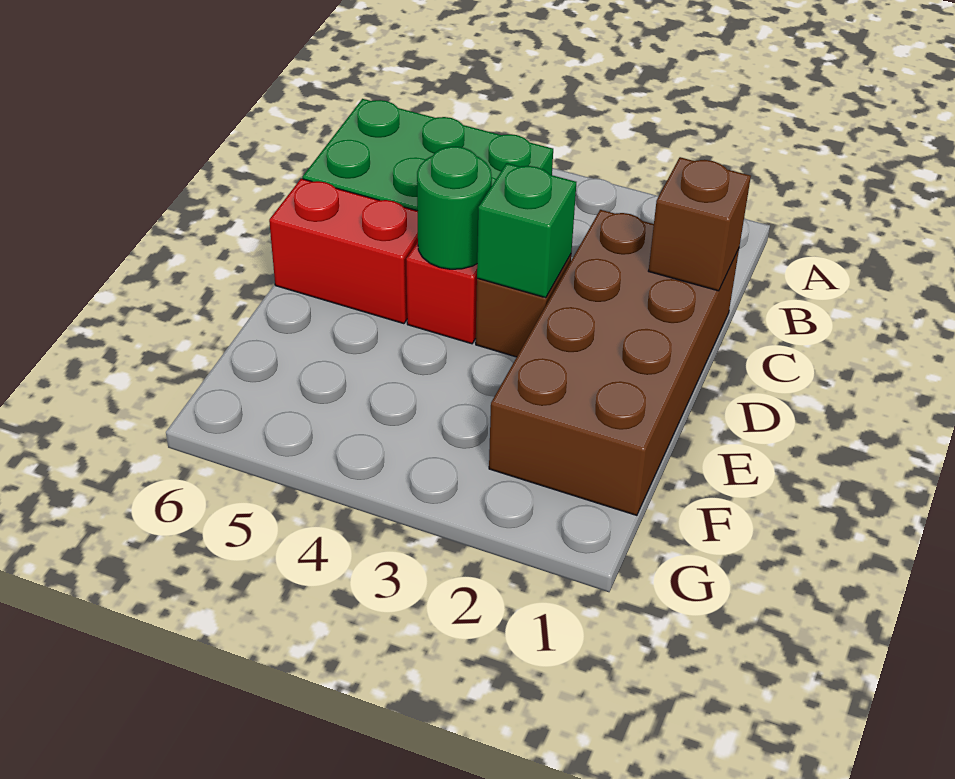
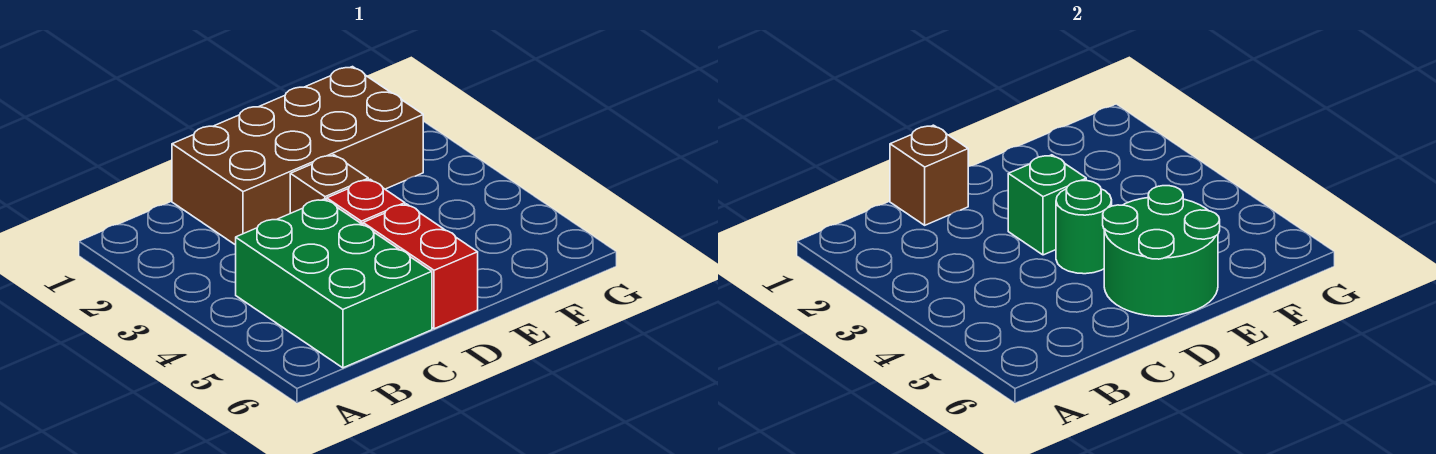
none -> green round brick D5:E6 level 2

